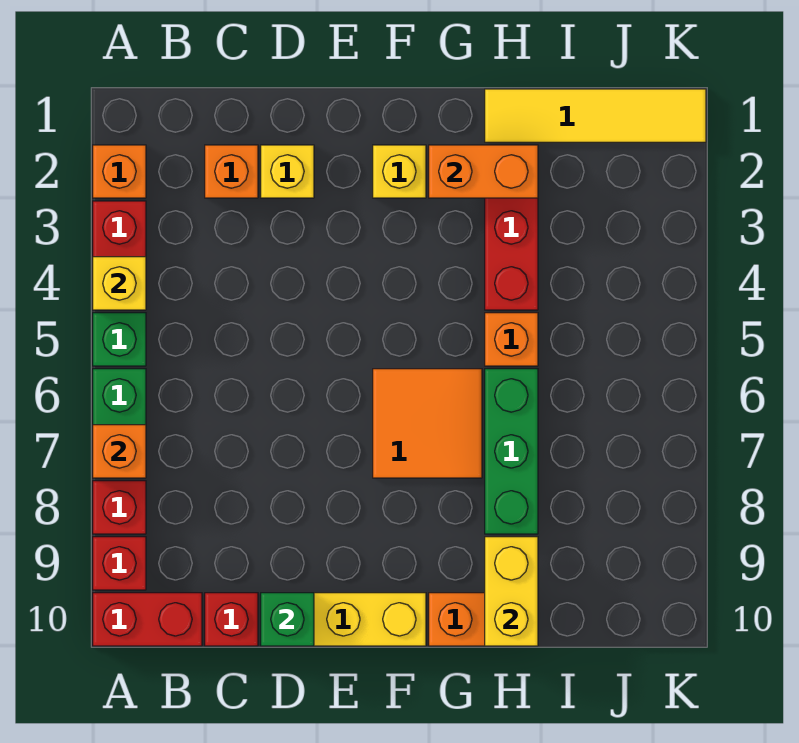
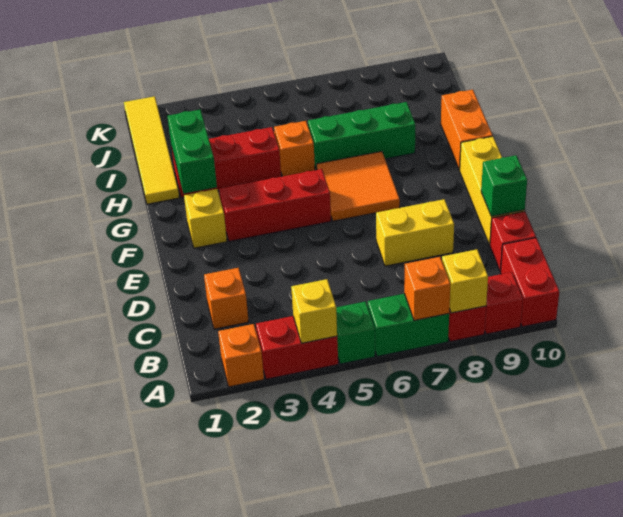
yellow brick D2 level 1 -> yellow brick A8 level 2
none -> red brick F3:F5 level 1
orange brick G2:H2 level 2 -> green brick G2:H2 level 2
yellow brick H9:H10 level 2 -> yellow brick D7:D8 level 1

